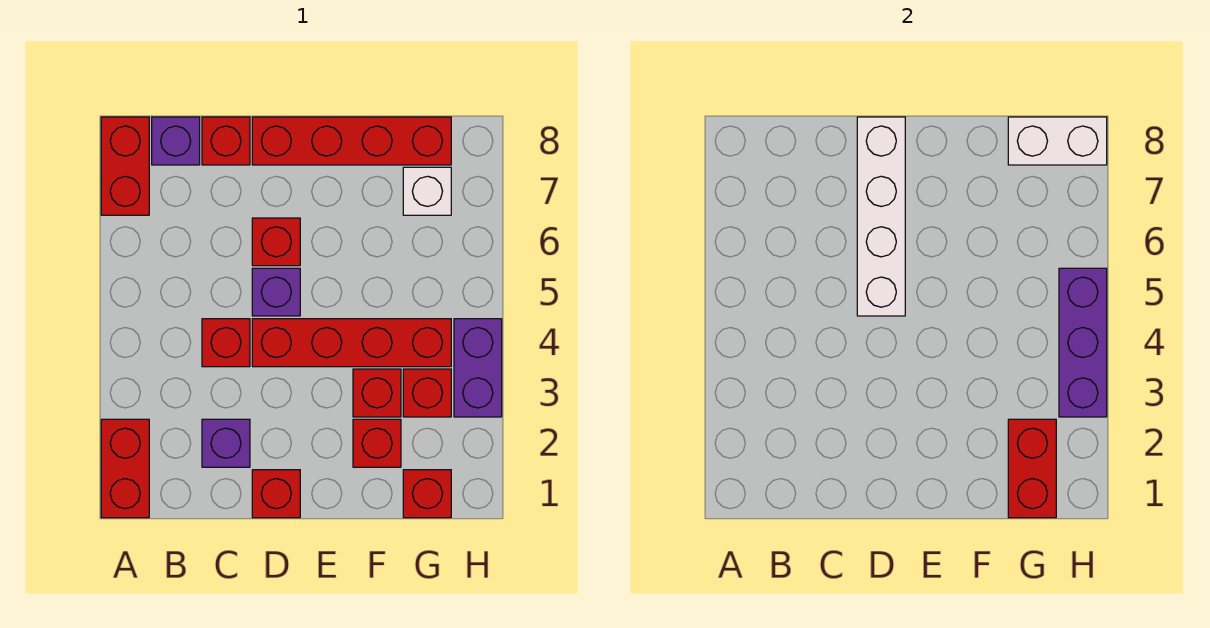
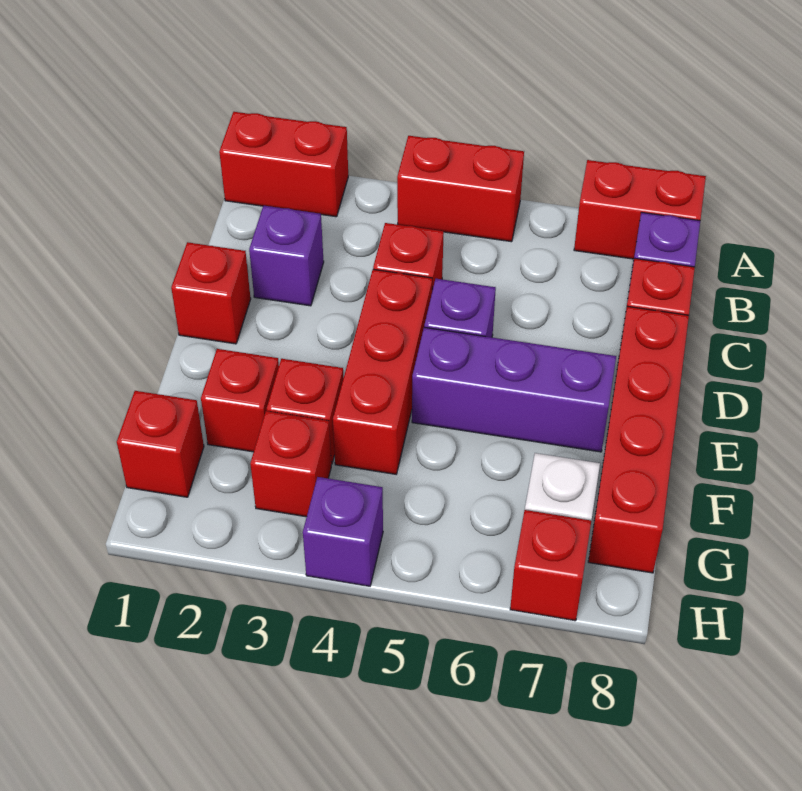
red brick D4:G4 level 1 -> red brick D4:F4 level 1
white brick D5:D8 level 2 -> none
red brick D6 level 1 -> red brick H7 level 1
red brick G1:G2 level 2 -> red brick A4:A5 level 1
white brick G8:H8 level 2 -> none
purple brick H3:H4 level 1 -> purple brick H4 level 1
purple brick H3:H5 level 2 -> purple brick E5:E7 level 1

